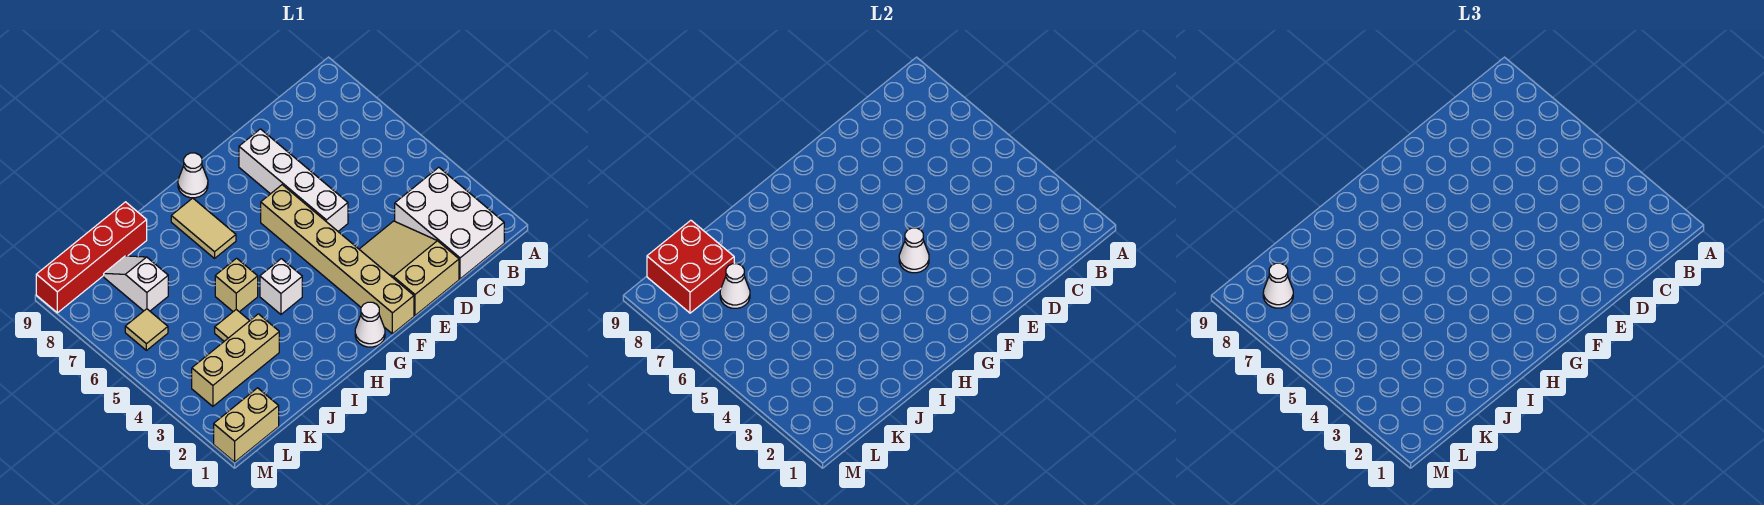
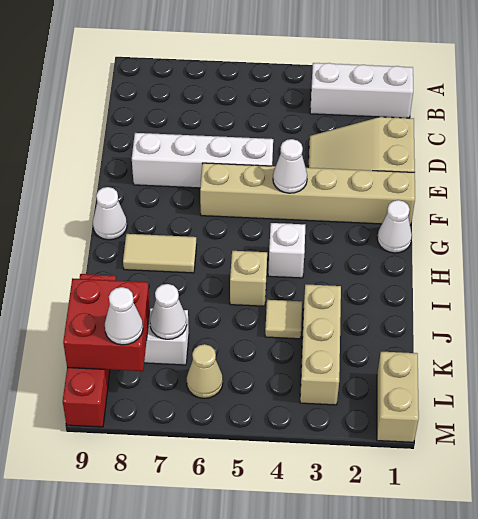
white brick B1:C3 level 1 -> white brick B1:B3 level 1
tan tile L6 level 1 -> tan cone L6 level 1

